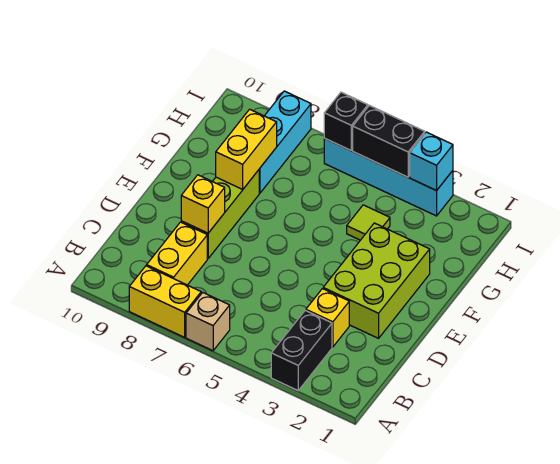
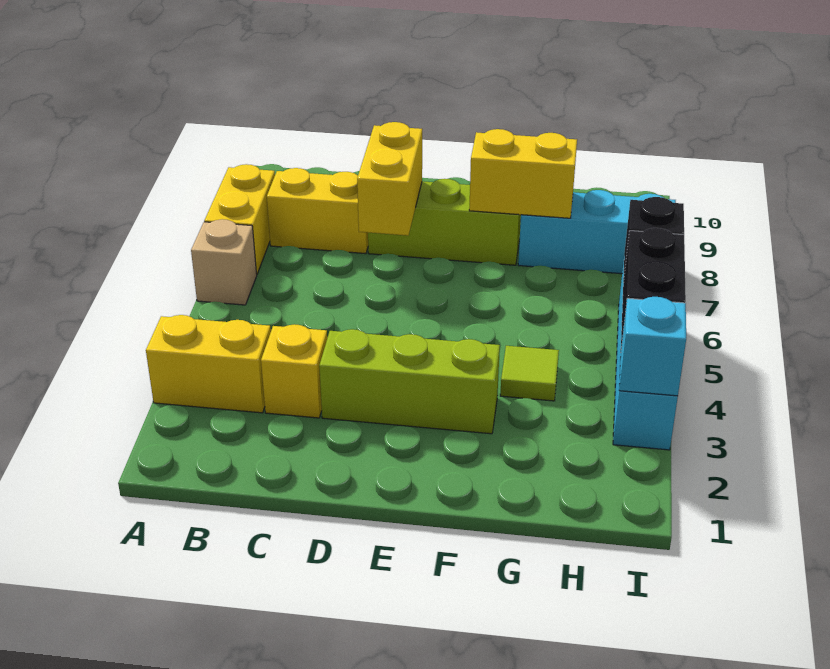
black brick A3:B3 level 1 -> yellow brick A3:B3 level 1
lime brick D2:F3 level 1 -> lime brick D3:F3 level 1
yellow brick D8 level 2 -> yellow brick D7:D8 level 2

